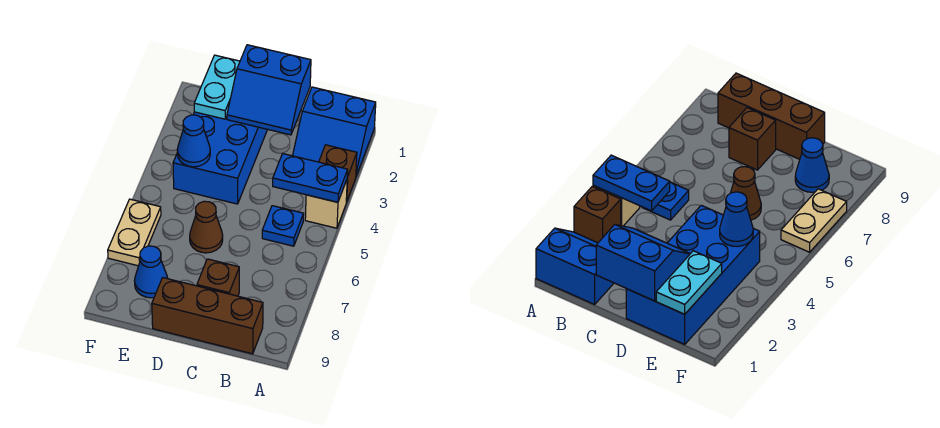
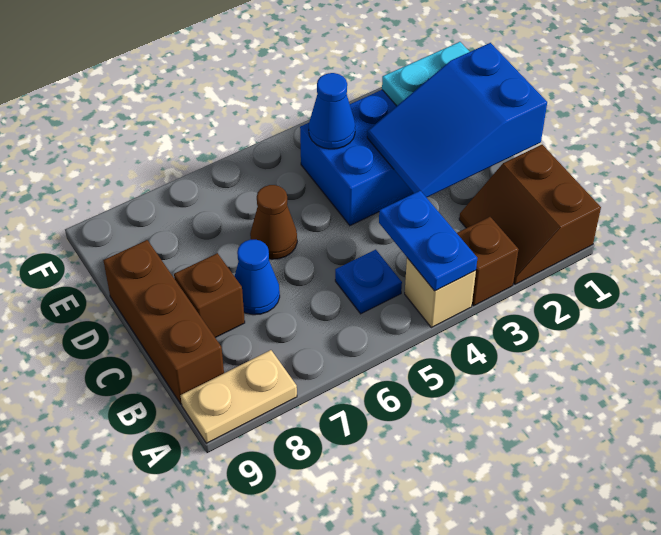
blue slope A1:B2 level 1 top 1 -> brown slope A1:B2 level 1 top 1
blue slope C1:D2 level 2 top 1 -> blue slope C1:D3 level 2 top 1
blue cone E8 level 1 -> blue cone C7 level 1
tan plate F6:F7 level 1 -> tan plate A8:A9 level 1

